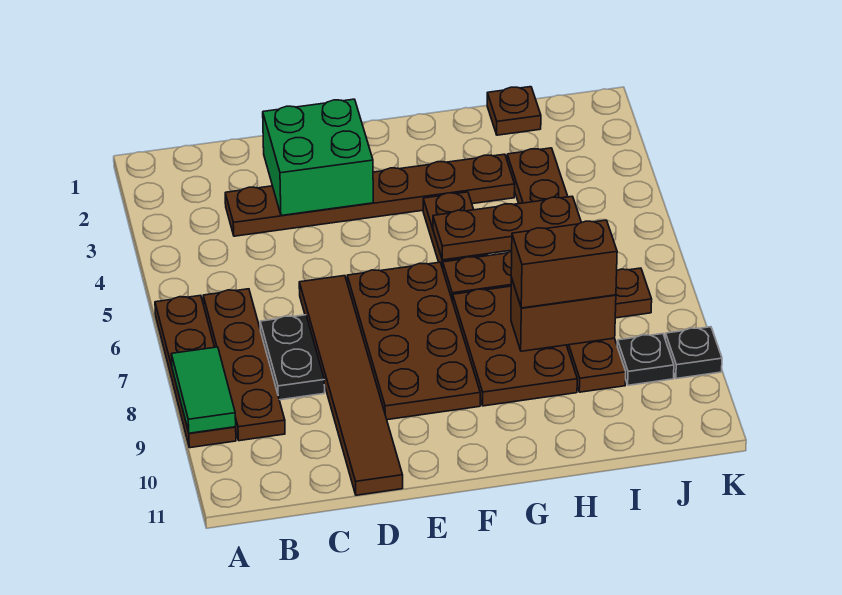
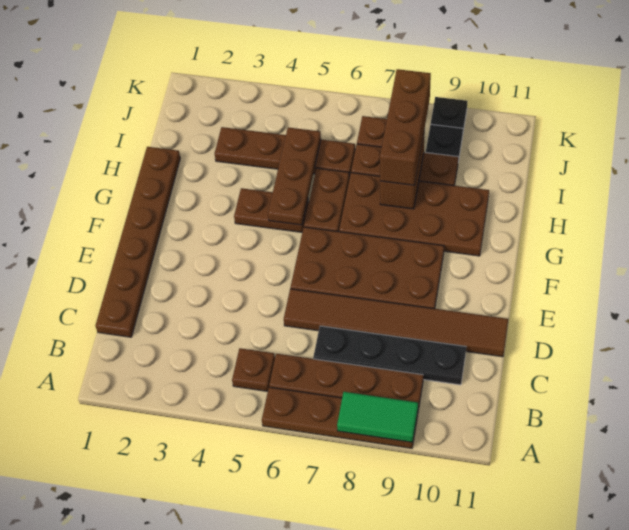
brown plate C3:H3 level 1 -> brown plate C1:H1 level 1
black plate C7:C8 level 1 -> black plate C7:C10 level 1
green brick D2:E3 level 2 -> none
brown plate G7:H9 level 1 -> brown plate G7:H10 level 1
brown brick H8:I8 level 3 -> brown brick H8:J8 level 3
brown plate I1 level 1 -> brown plate B5 level 1

